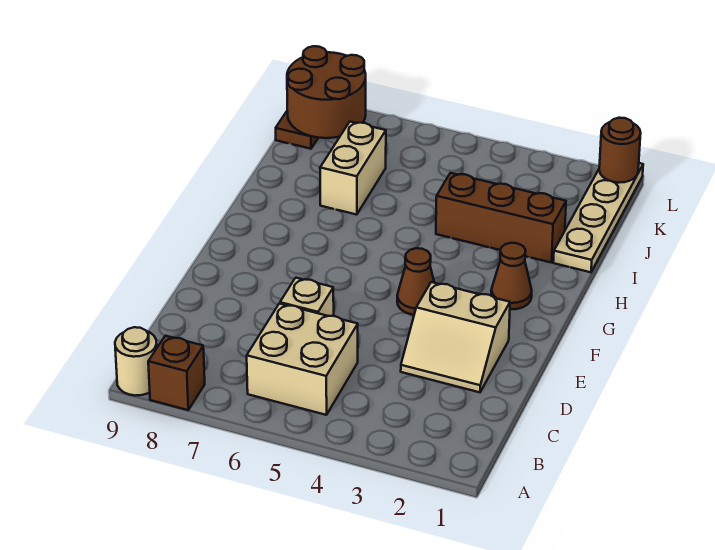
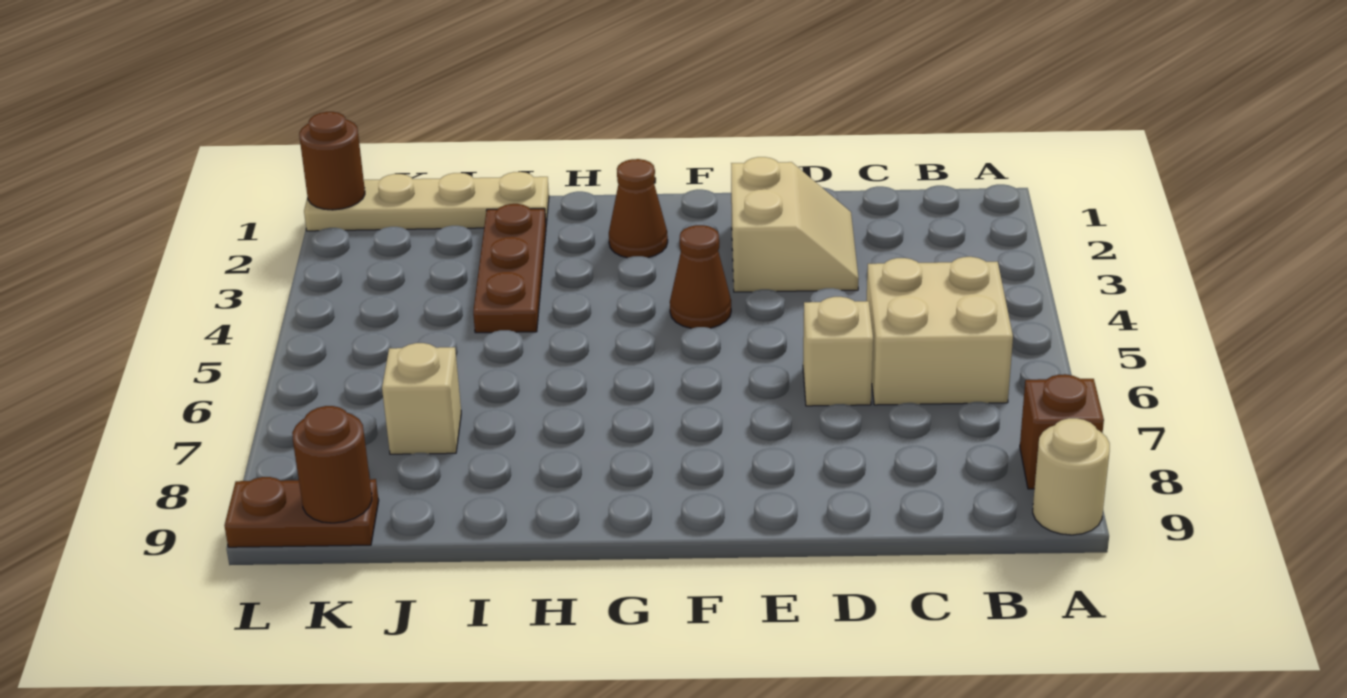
brown brick I2:I4 level 1 -> brown plate I2:I4 level 1
tan brick I7:J7 level 1 -> tan brick J7 level 1
brown round brick K8:L9 level 2 -> brown round brick K9 level 2

